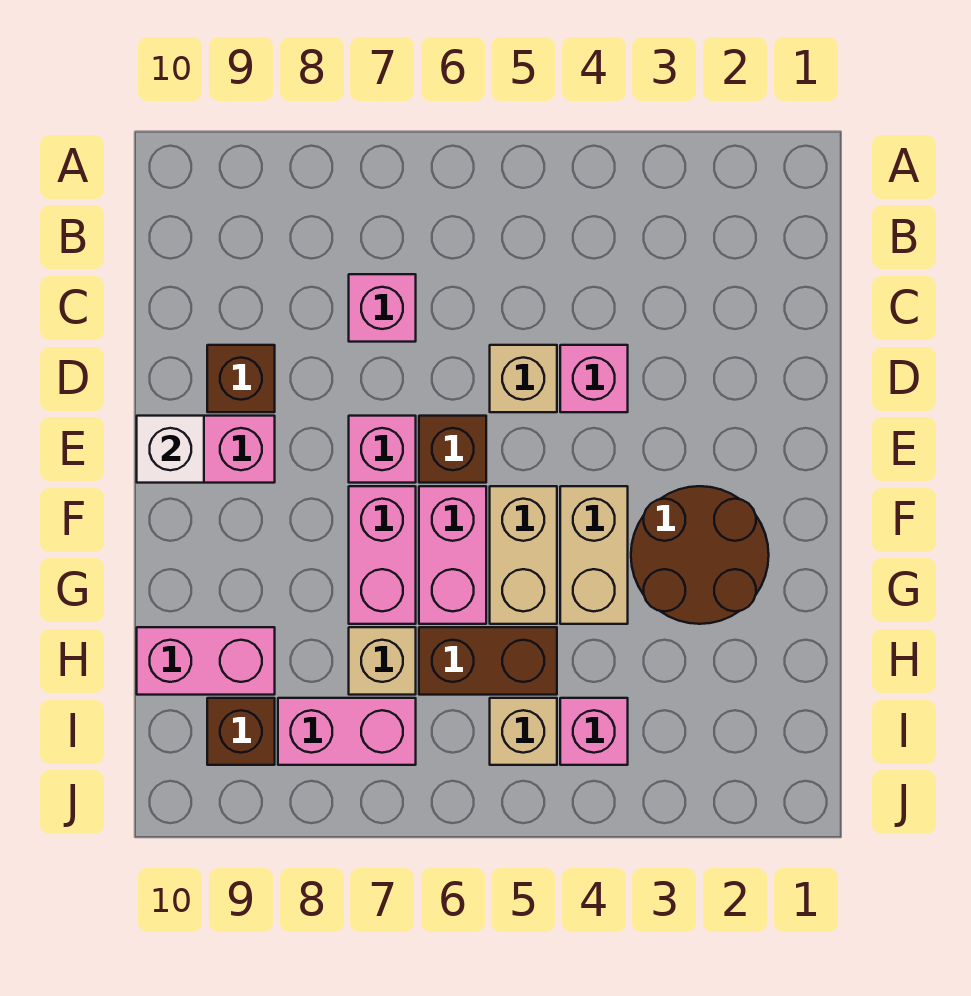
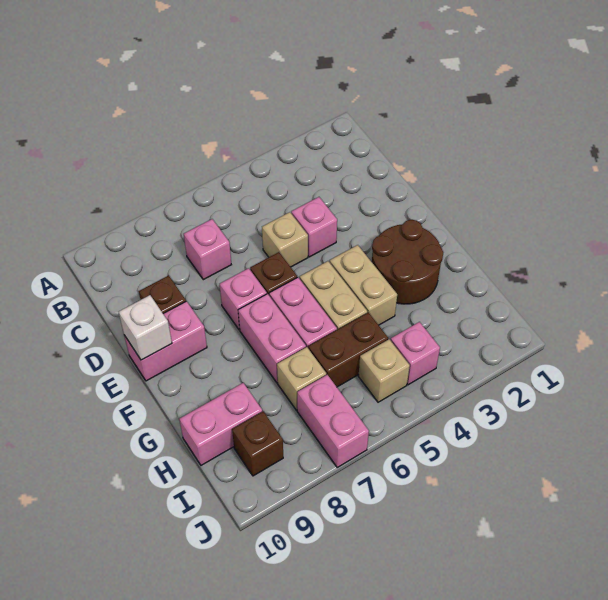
pink brick I7:I8 level 1 -> pink brick I7:J7 level 1

